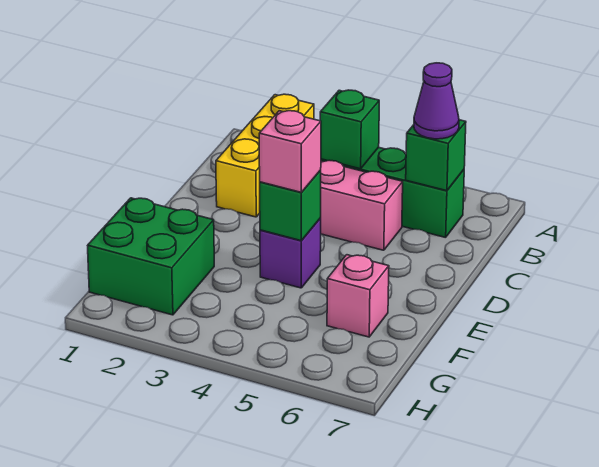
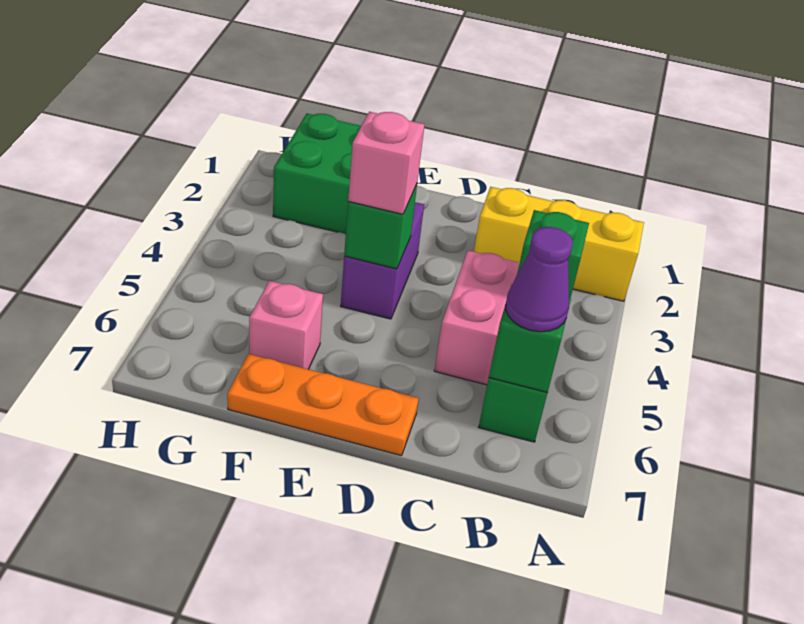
none -> orange plate D7:F7 level 1
purple brick E4 level 1 -> purple brick E3:E4 level 1

